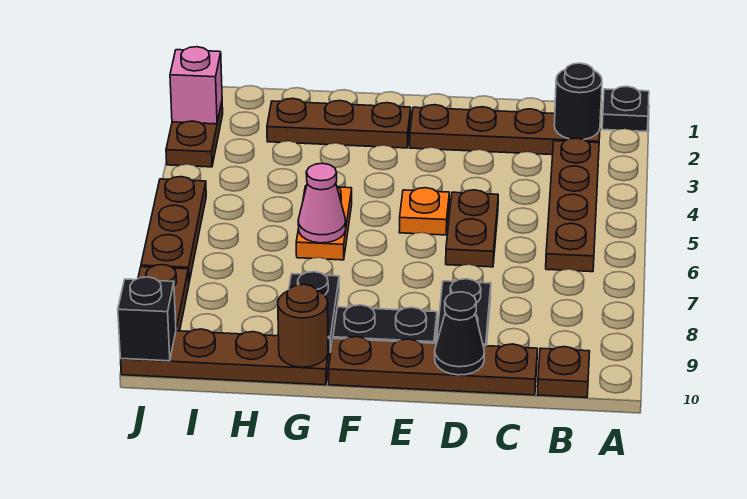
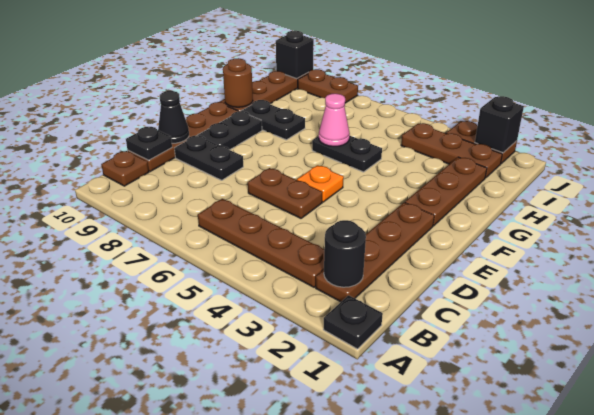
none -> black plate C10 level 2
orange plate G5:G6 level 1 -> black plate G5:G6 level 1
pink brick J2 level 2 -> black brick J2 level 2
brown plate J5:J7 level 1 -> brown plate I2:I4 level 1

